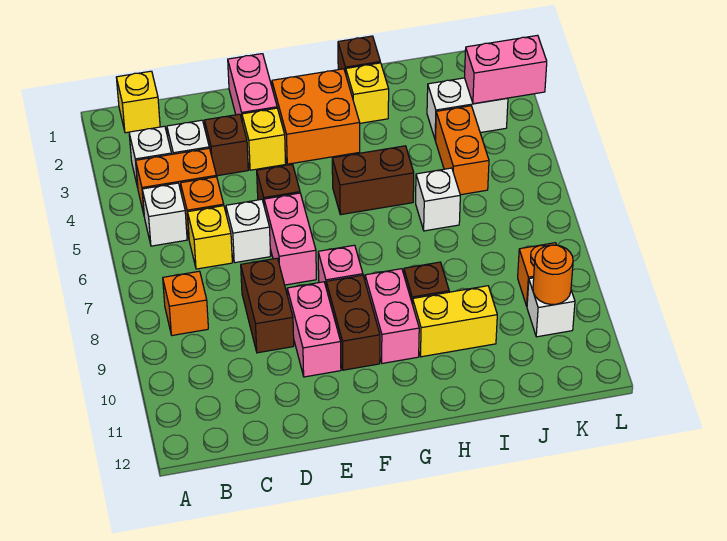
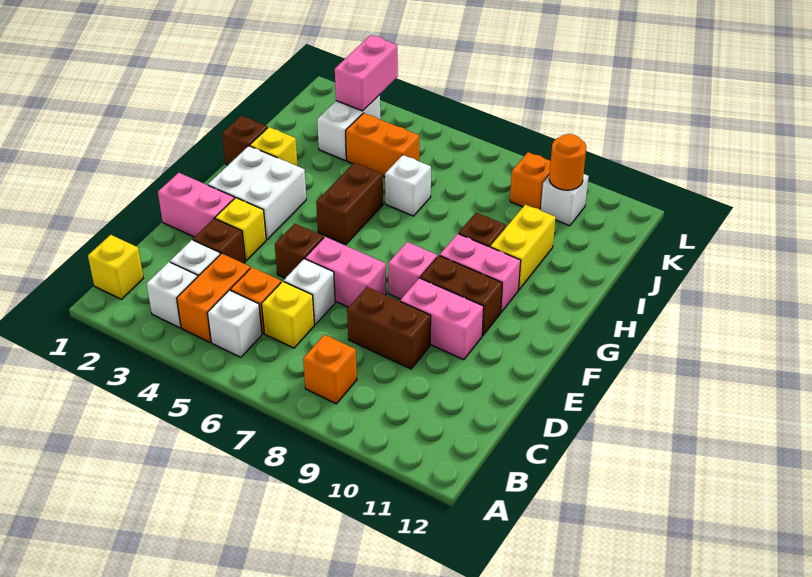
orange brick F2:G3 level 1 -> white brick F2:G3 level 1

